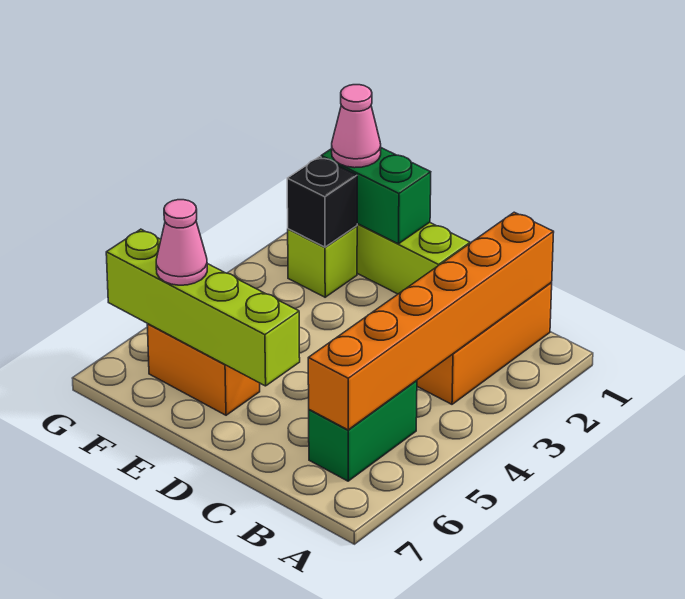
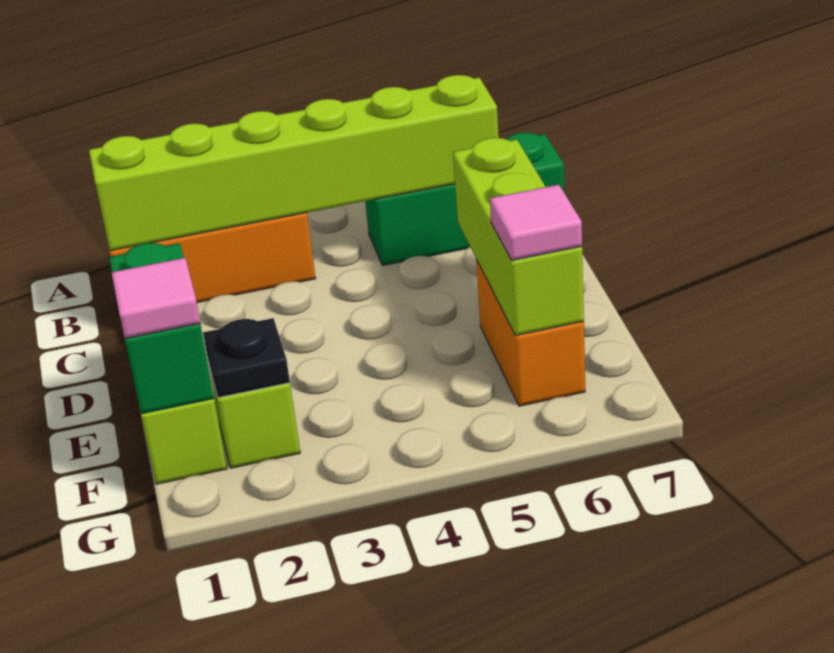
orange brick B1:B6 level 2 -> lime brick B1:B6 level 2
green brick B5:B6 level 1 -> green brick B5:B7 level 1
lime brick D6:G6 level 2 -> lime brick D6:F6 level 2
pink cone F1 level 3 -> pink tile F1 level 3
black brick F2 level 2 -> black plate F2 level 2
pink cone F6 level 3 -> pink tile F6 level 3

